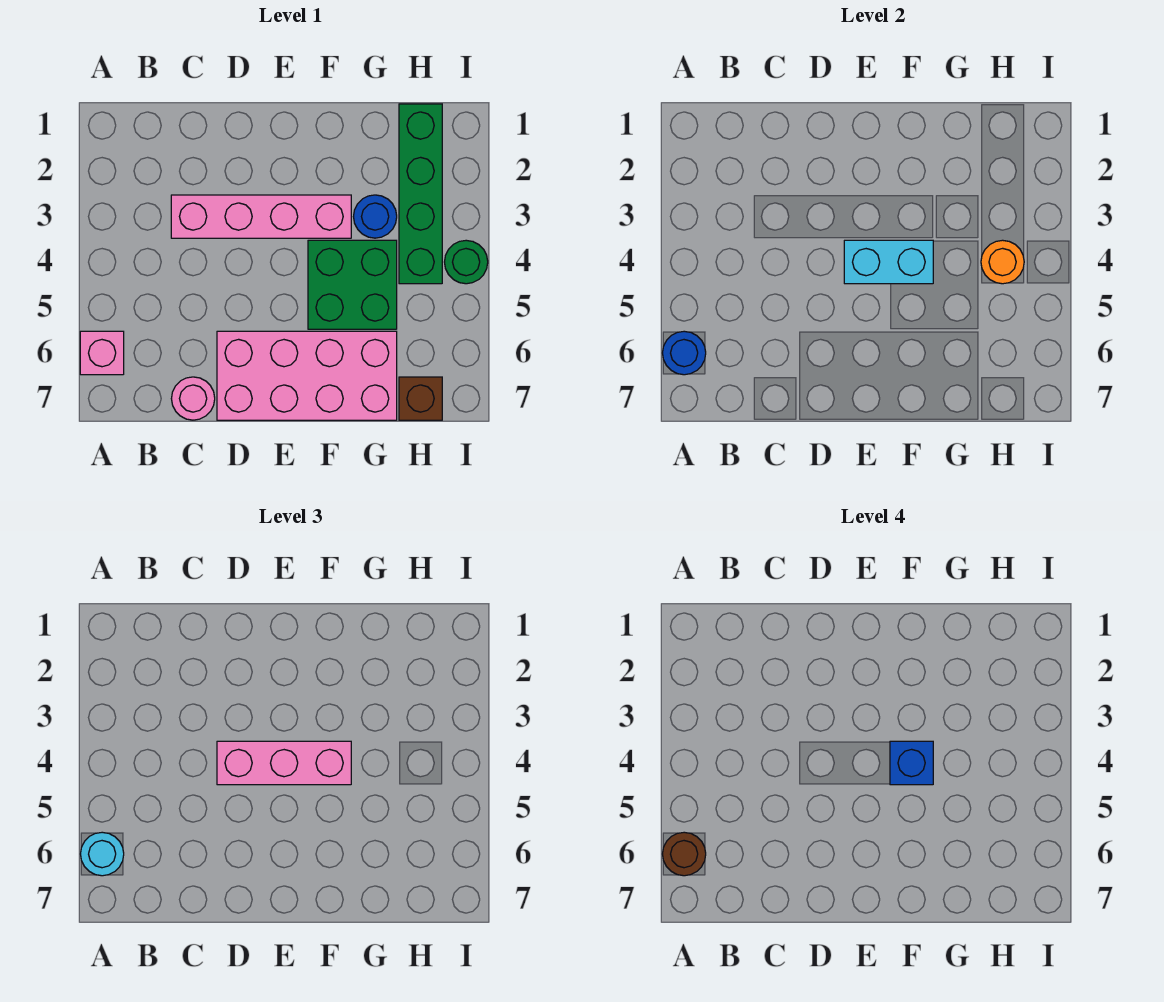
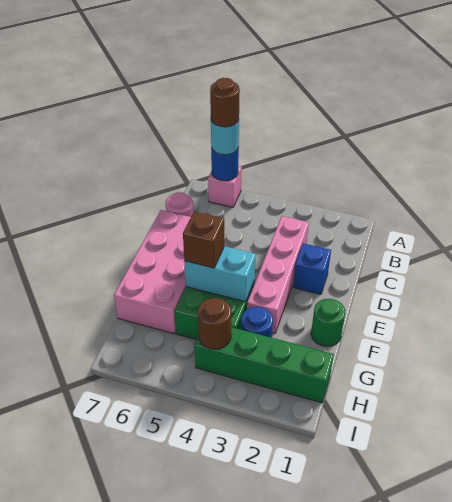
pink brick D4:F4 level 3 -> none
cyan brick E4:F4 level 2 -> cyan brick F4:F5 level 2
blue brick F4 level 4 -> blue brick D2 level 1
orange round brick H4 level 2 -> brown round brick H4 level 2
brown brick H7 level 1 -> brown brick F5 level 3
green round brick I4 level 1 -> green round brick F1 level 1

